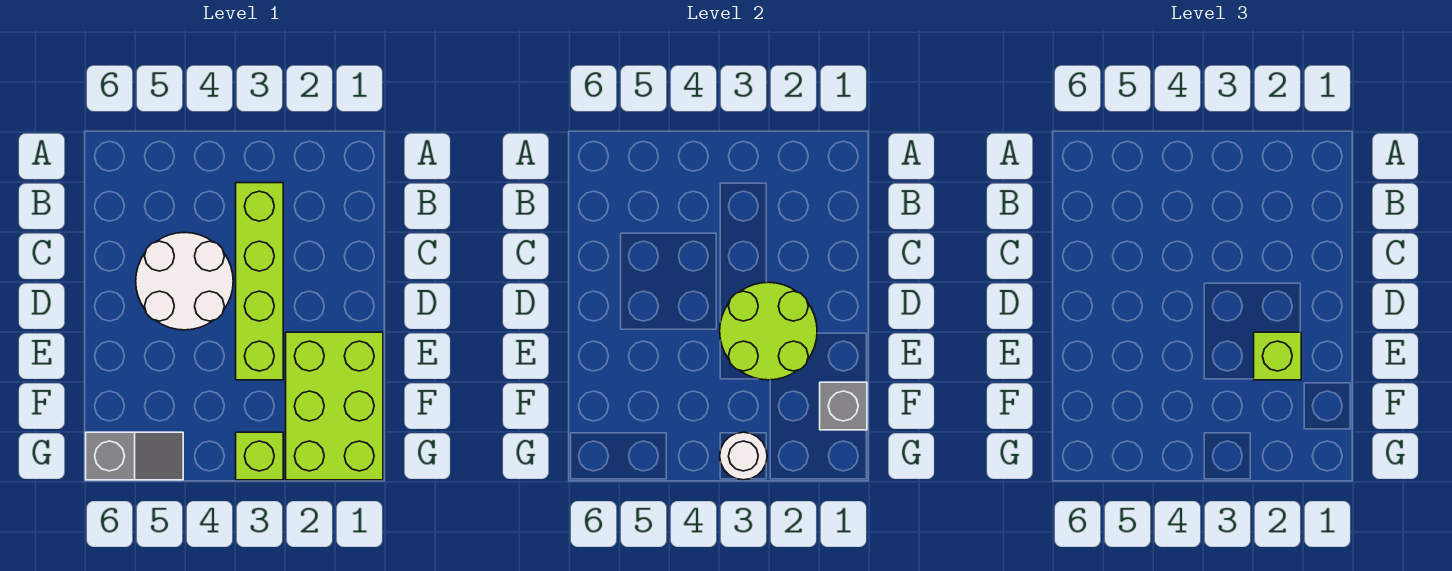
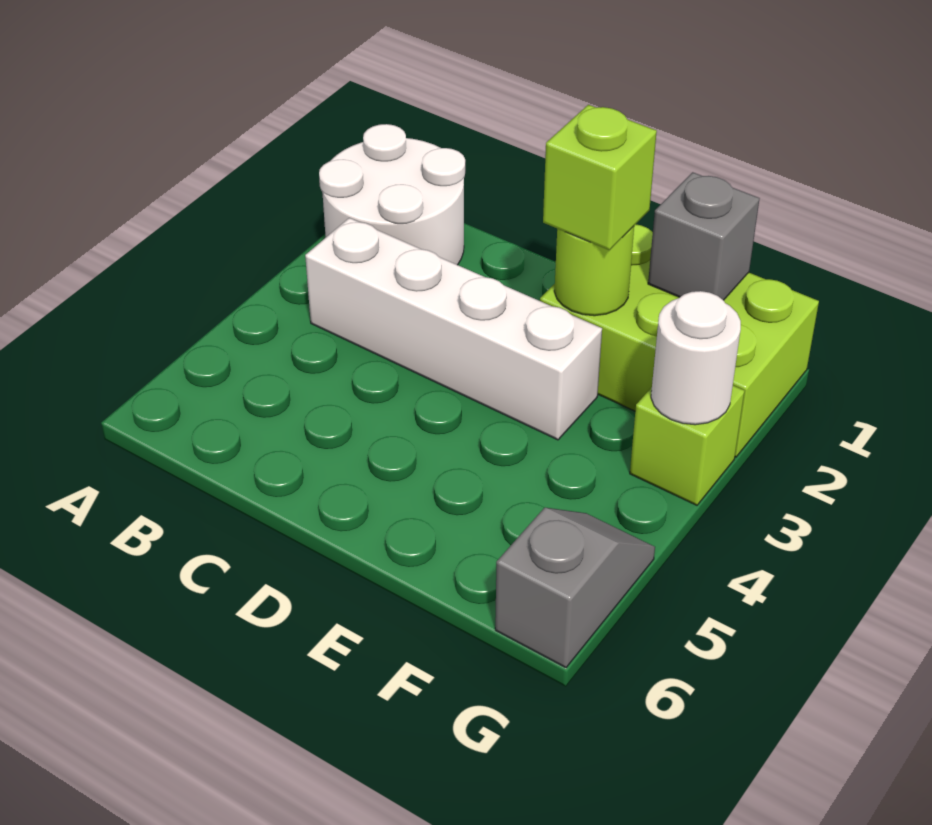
lime brick B3:E3 level 1 -> white brick B3:E3 level 1
white round brick C4:D5 level 1 -> white round brick A1:B2 level 1
lime round brick D2:E3 level 2 -> lime round brick E2 level 2

